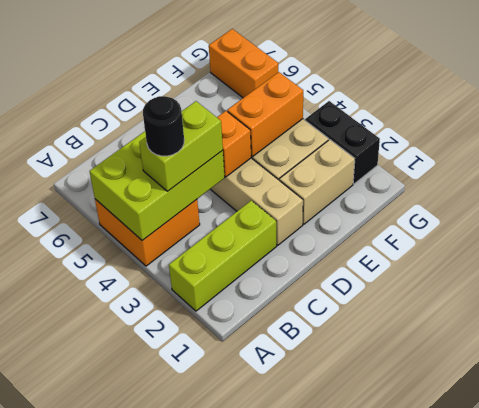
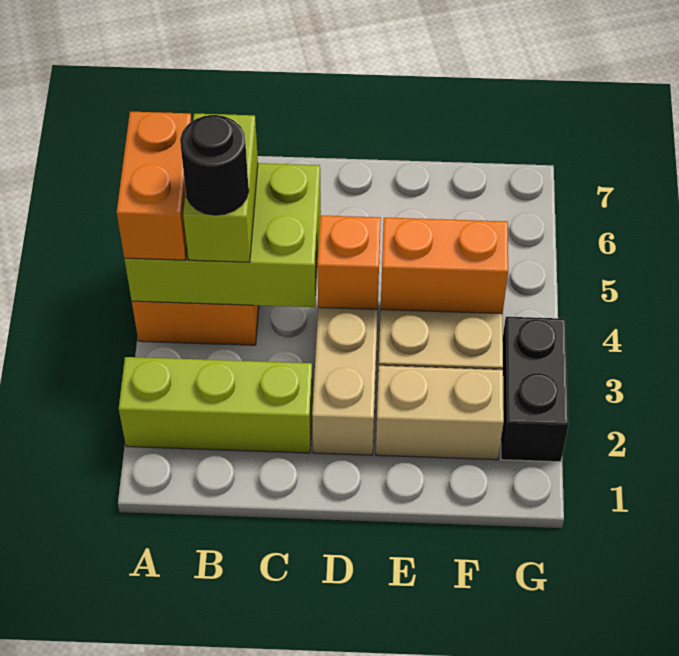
lime brick B4:C4 level 3 -> lime brick B4:B5 level 3
orange brick G6:G7 level 1 -> orange brick A4:A5 level 3

